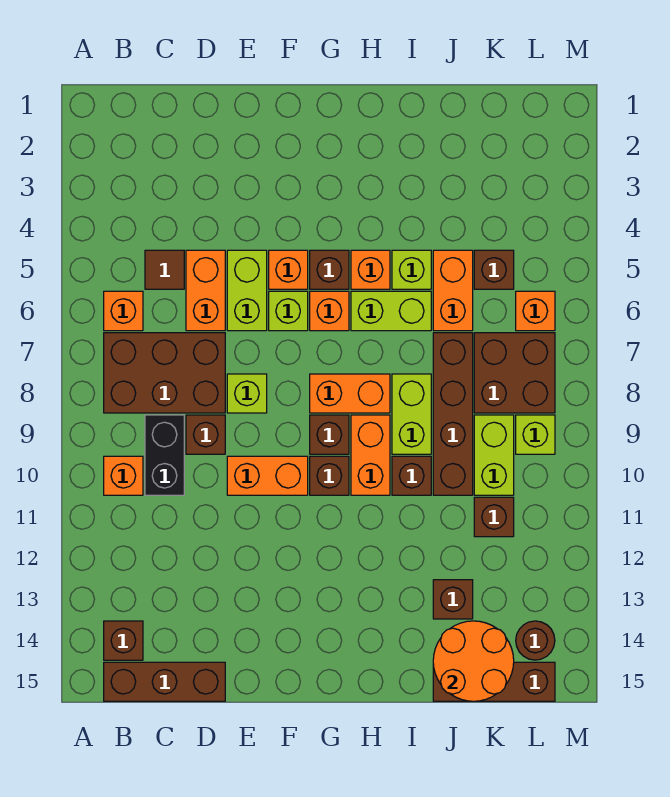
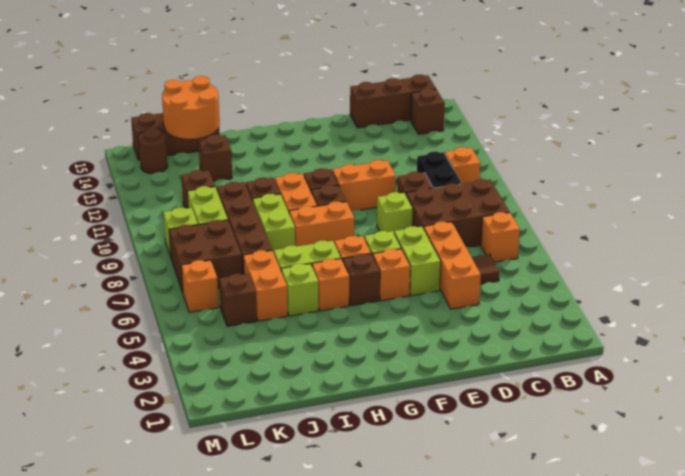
orange brick D5:D6 level 1 -> orange brick D4:D6 level 1

